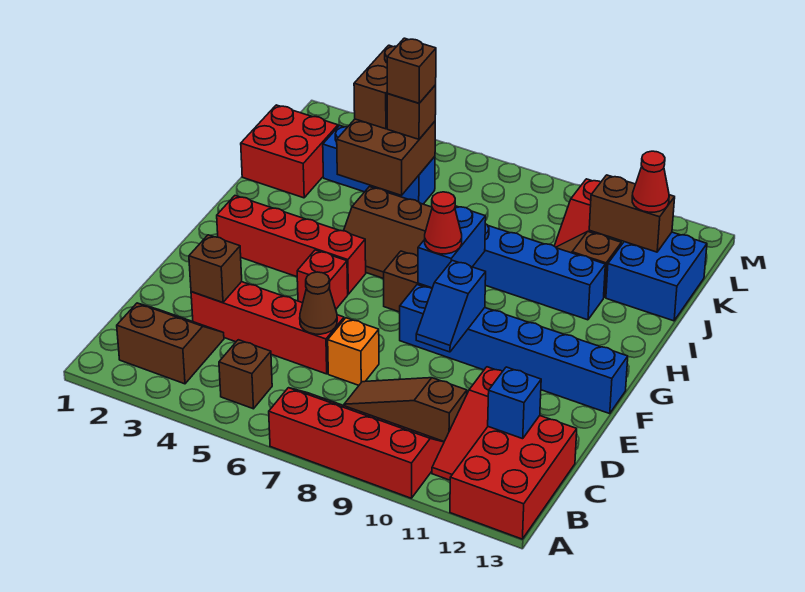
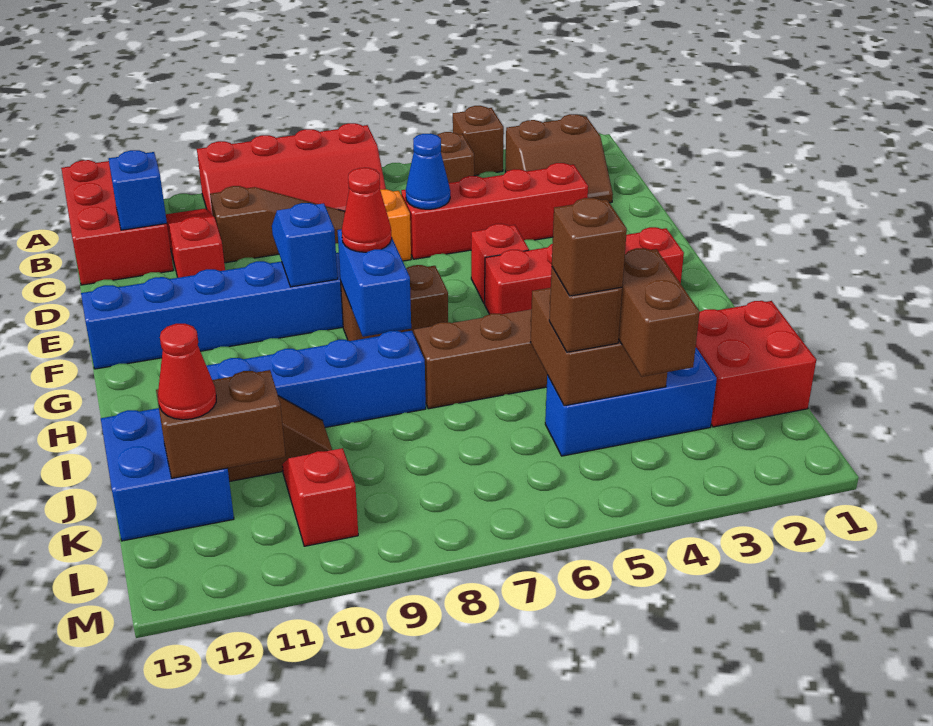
brown brick D3 level 2 -> brown brick A4 level 1
brown cone D6 level 2 -> blue cone D6 level 2

